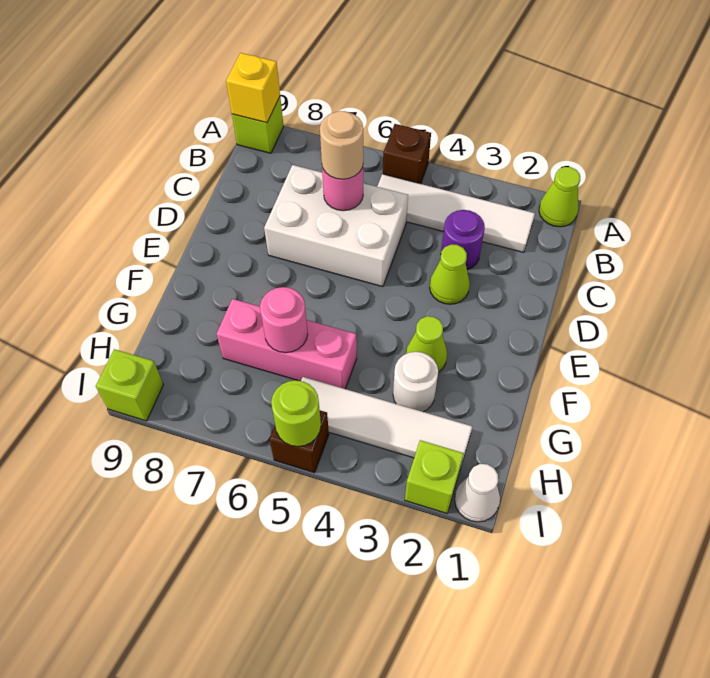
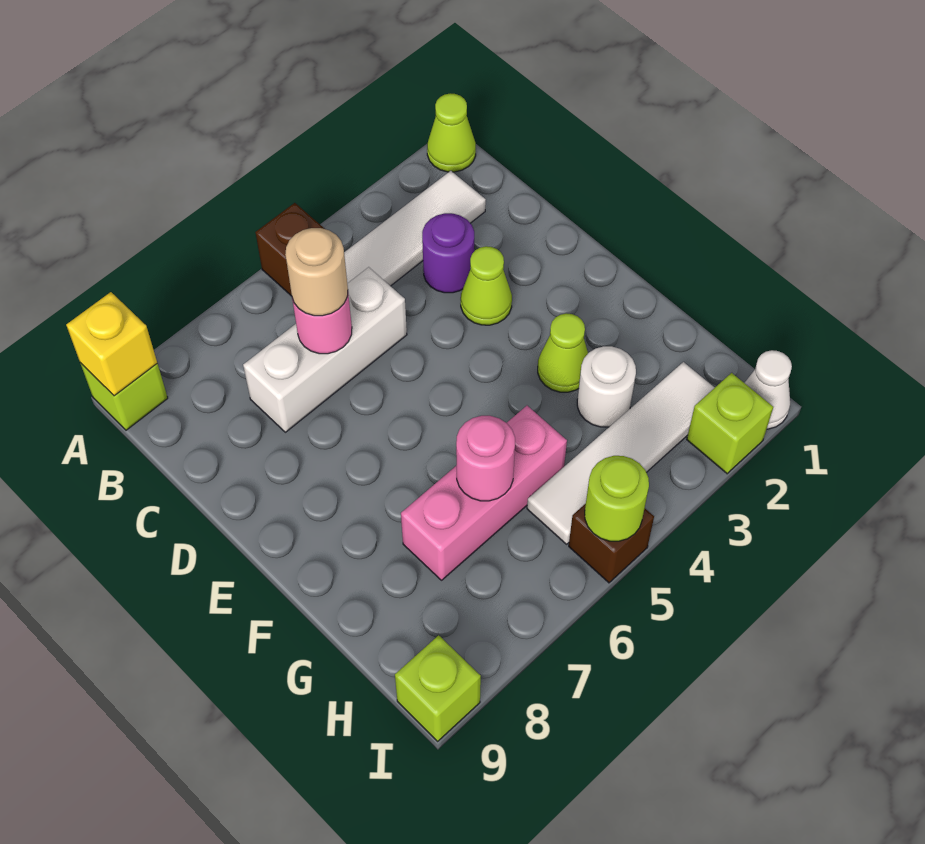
white brick C5:D7 level 1 -> white brick C5:C7 level 1

